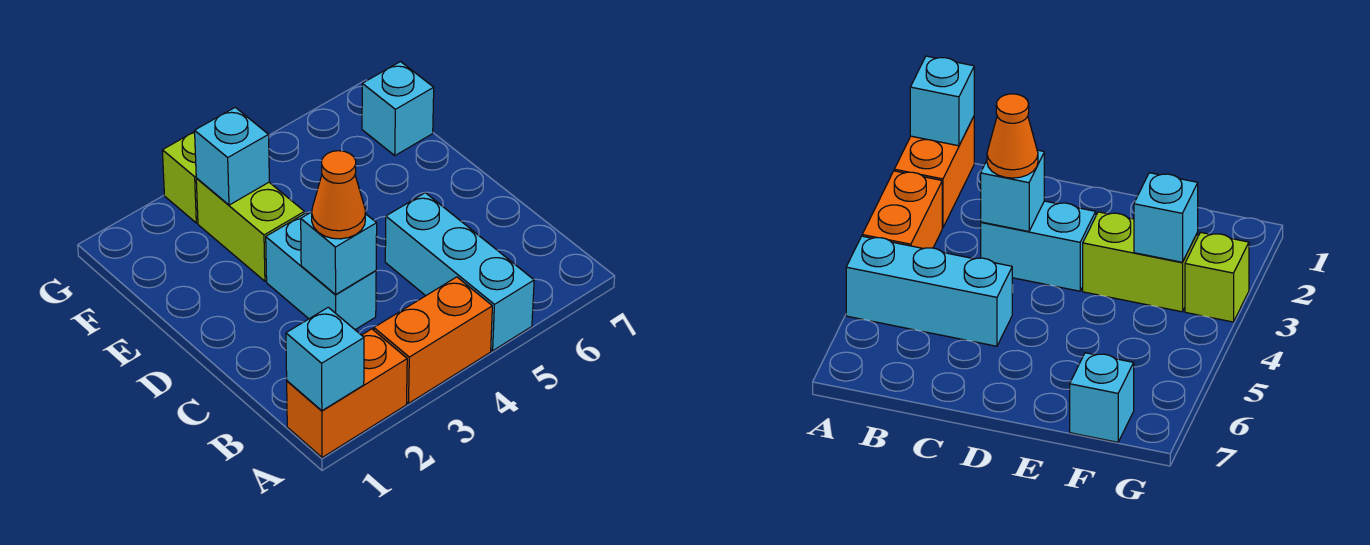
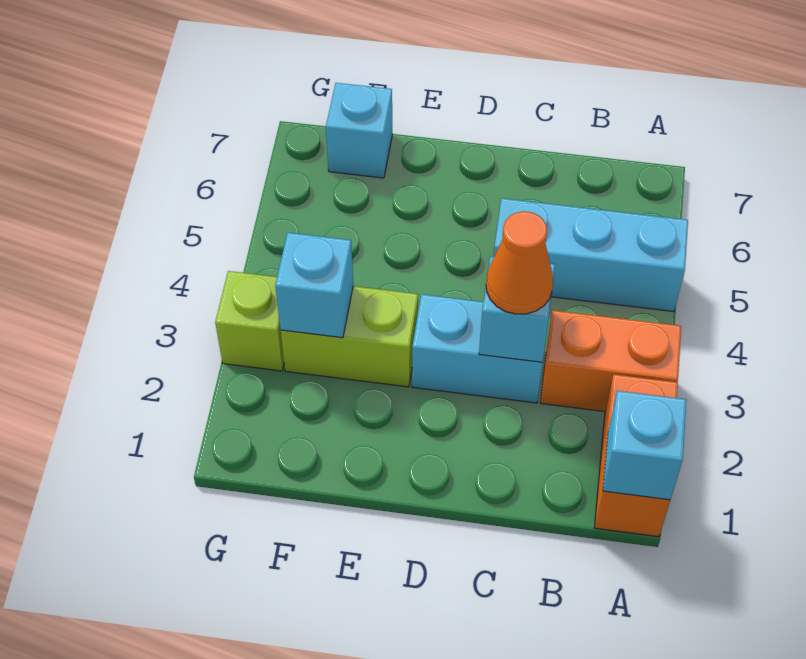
orange brick A3:A4 level 1 -> orange brick A3:B3 level 1

